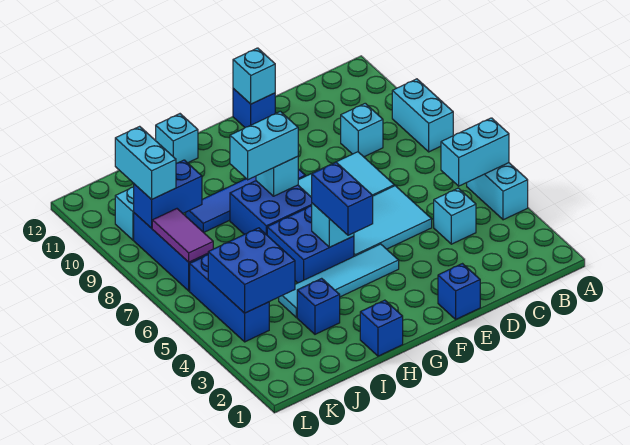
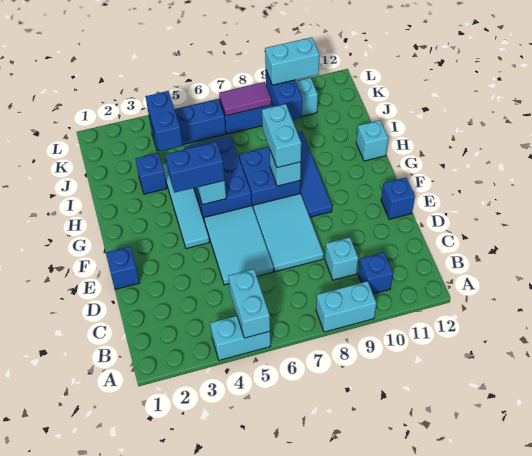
cyan brick C4 level 1 -> none
cyan brick E12 level 2 -> none
blue brick G5:H6 level 1 -> blue brick G5:I6 level 1
blue brick H1 level 1 -> blue brick B10 level 1
blue brick J4:K5 level 2 -> blue brick J4:K4 level 2

